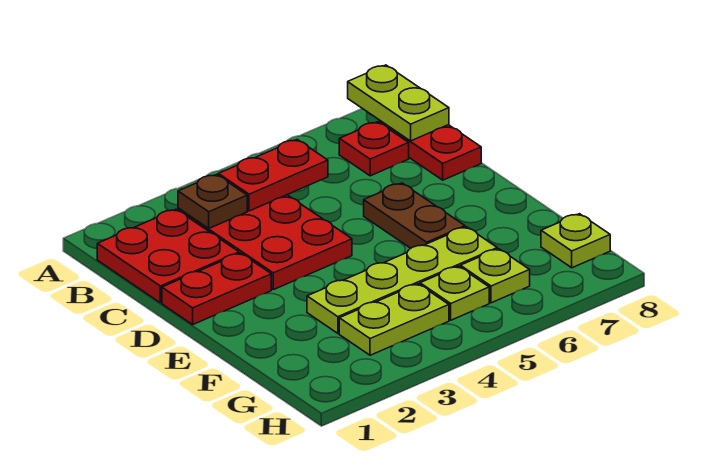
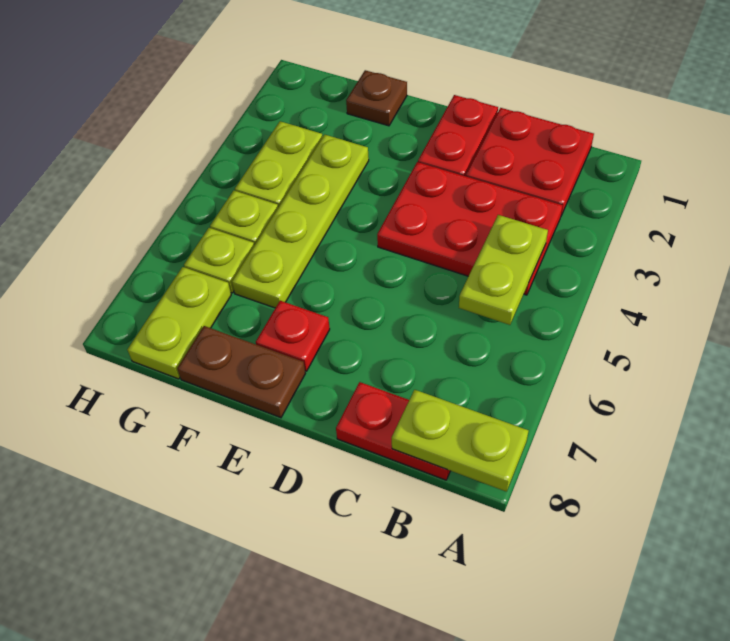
brown plate B3 level 2 -> brown plate F1 level 1
red plate B4:B5 level 2 -> lime plate B4:B5 level 2
red plate B7 level 1 -> red plate E7 level 1
brown plate D6:E6 level 1 -> brown plate E8:F8 level 1
lime plate G8 level 1 -> lime plate G7:G8 level 1

